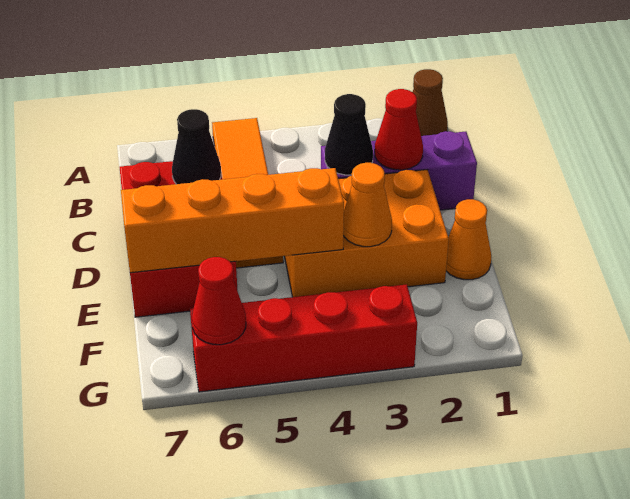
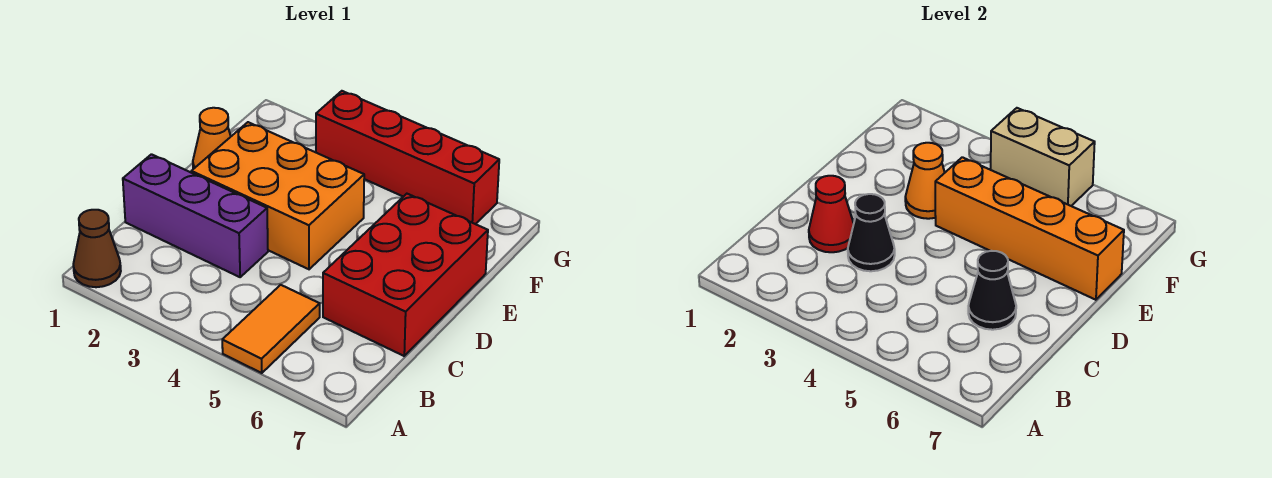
orange tile A5:D5 level 1 -> orange tile A5:B5 level 1
none -> tan brick G4:G5 level 2
red cone G6 level 2 -> none

